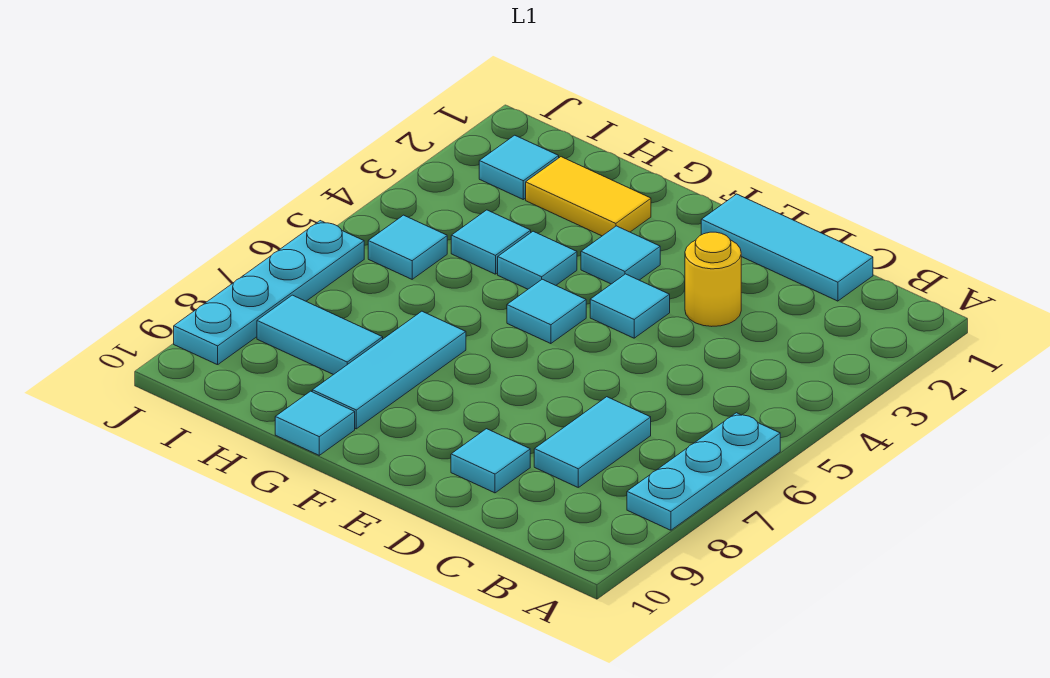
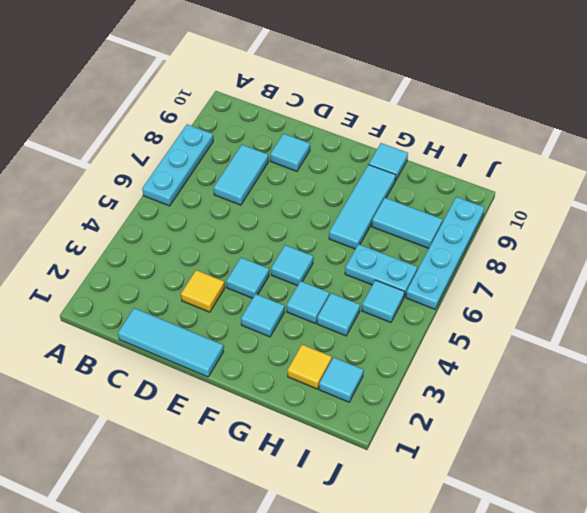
yellow round brick D3 level 1 -> yellow tile D3 level 1
yellow tile G2:H2 level 1 -> yellow tile H2 level 1
none -> cyan plate H6:I6 level 1

